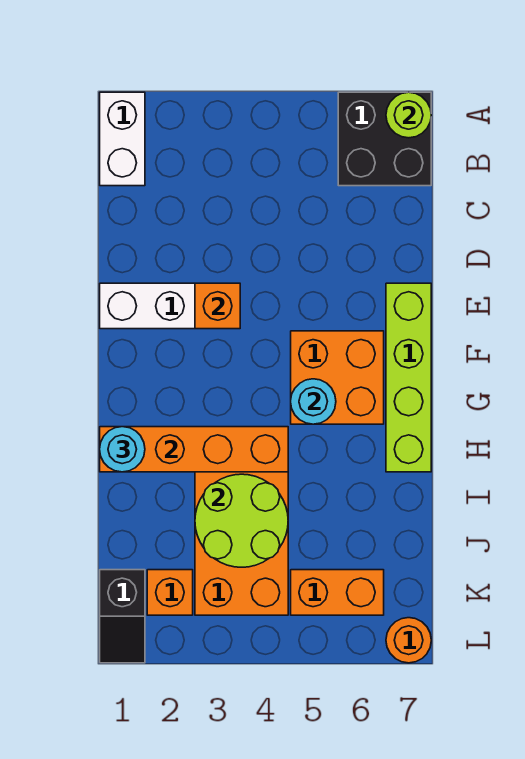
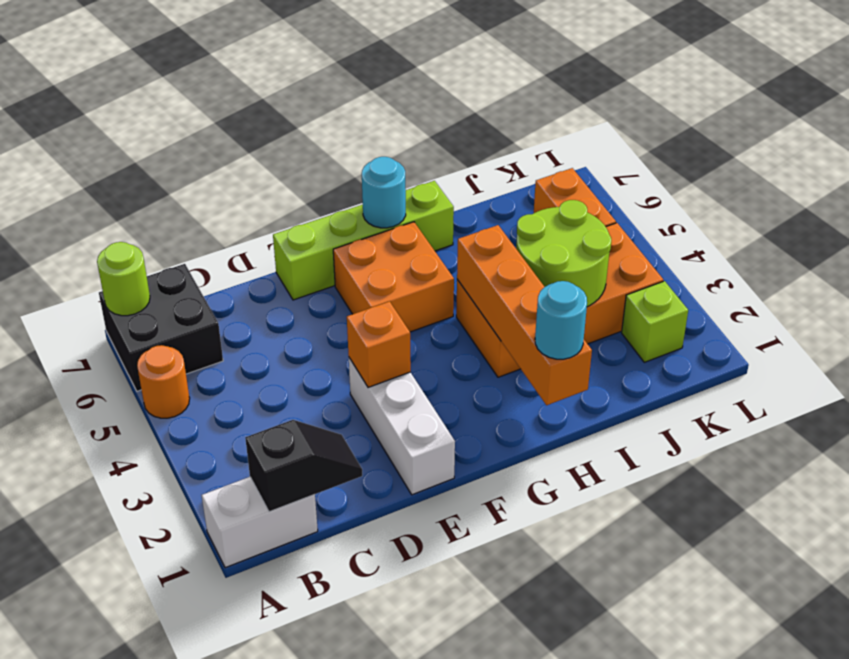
cyan round brick G5 level 2 -> cyan round brick G7 level 2
black slope K1:L1 level 1 top K -> black slope B1:C1 level 2 top B
orange brick K2 level 1 -> lime brick K2 level 1
orange round brick L7 level 1 -> orange round brick A5 level 1

